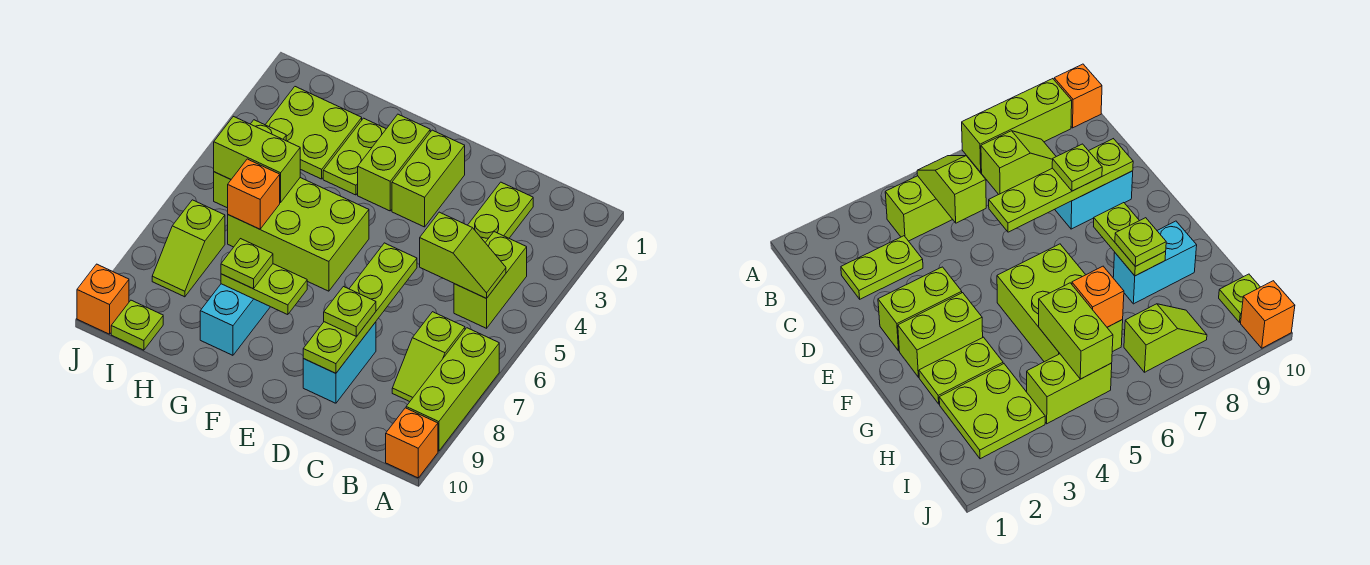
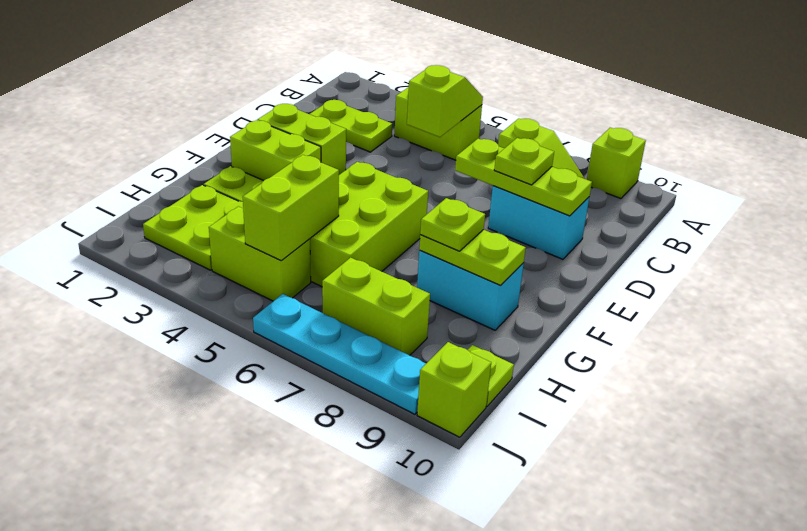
lime brick A7:A9 level 1 -> lime brick A9 level 1
orange brick A10 level 1 -> none
lime plate D6:D9 level 2 -> lime plate D7:D9 level 2
lime plate F8:G8 level 2 -> lime plate G8:G9 level 2
orange brick H6 level 2 -> none
lime slope I7:I8 level 1 top 7 -> lime brick I7:I8 level 1
none -> cyan plate J6:J9 level 1
orange brick J10 level 1 -> lime brick J10 level 1

